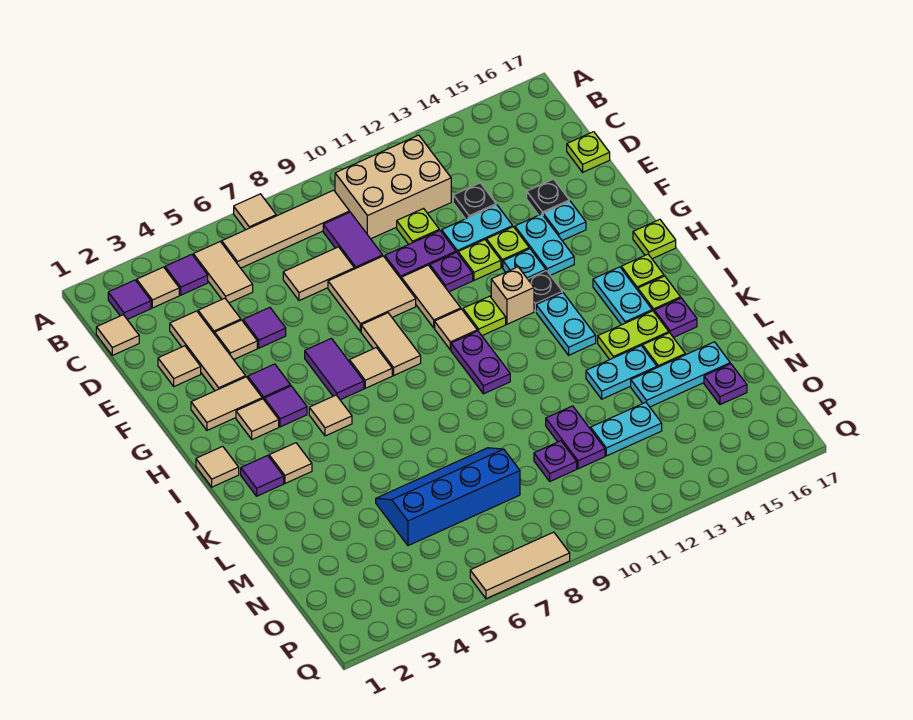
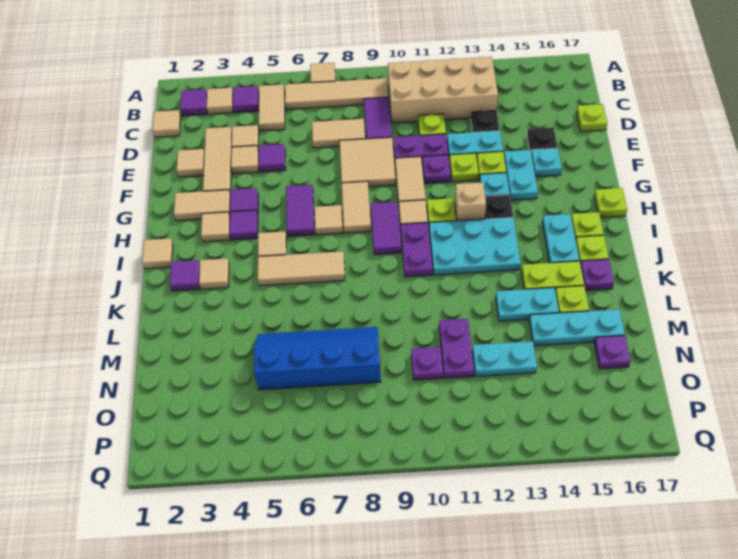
tan brick B10:C12 level 1 -> tan brick B10:C13 level 1
none -> purple tile H9:I9 level 1
cyan plate I13:J13 level 1 -> cyan plate I11:J13 level 1
tan tile Q6:Q8 level 1 -> tan tile J5:J7 level 1

